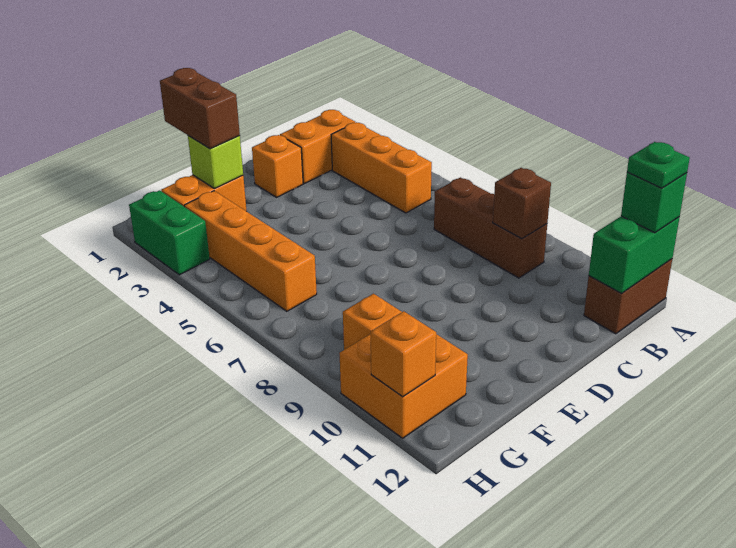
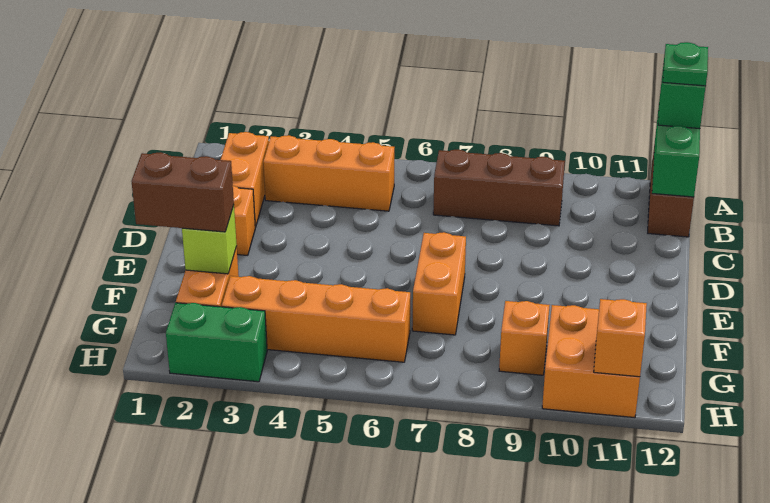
brown brick B9 level 2 -> none
none -> orange brick E7:F7 level 1

